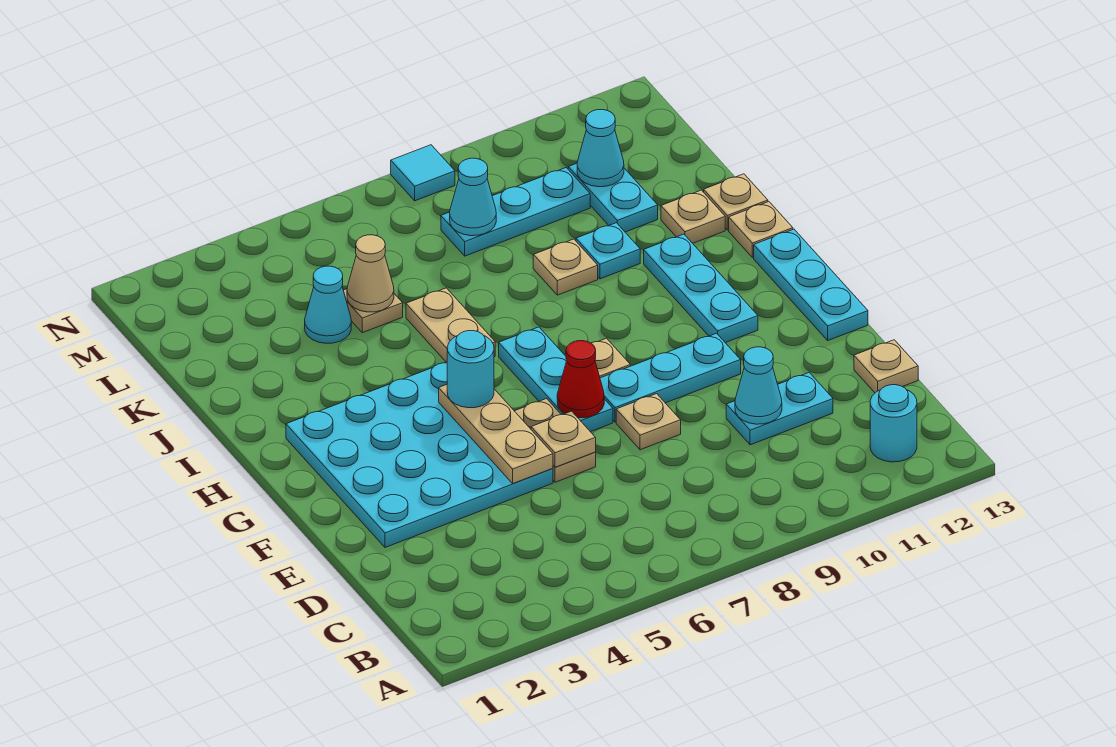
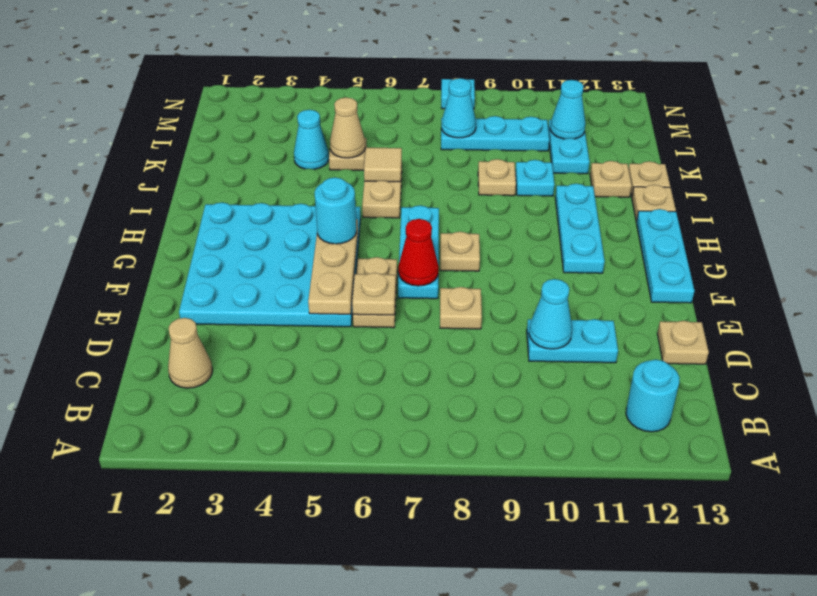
none -> tan cone C2 level 1
cyan plate F8:F10 level 1 -> none
none -> tan tile J6 level 2

